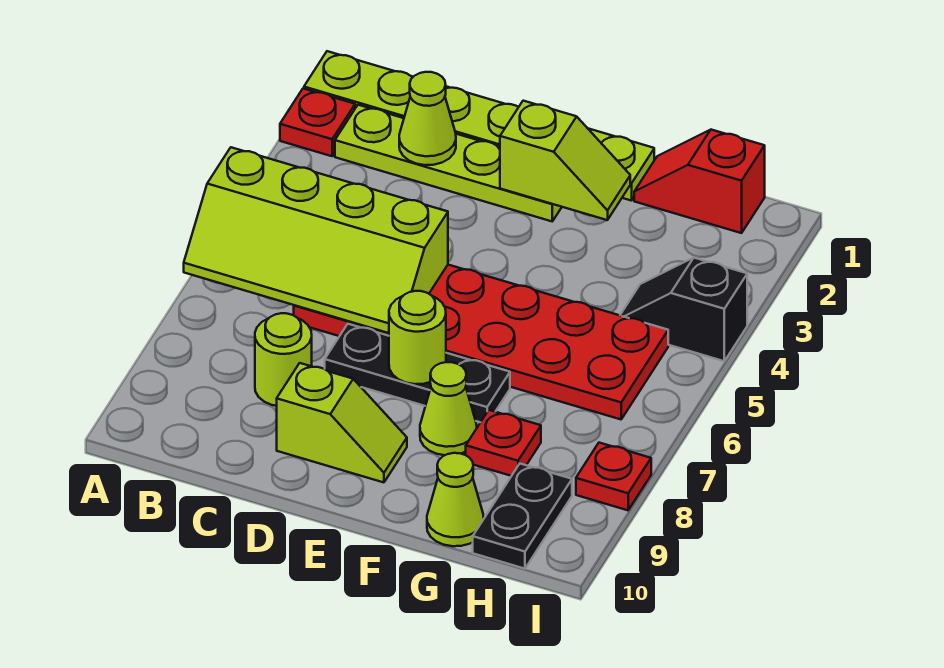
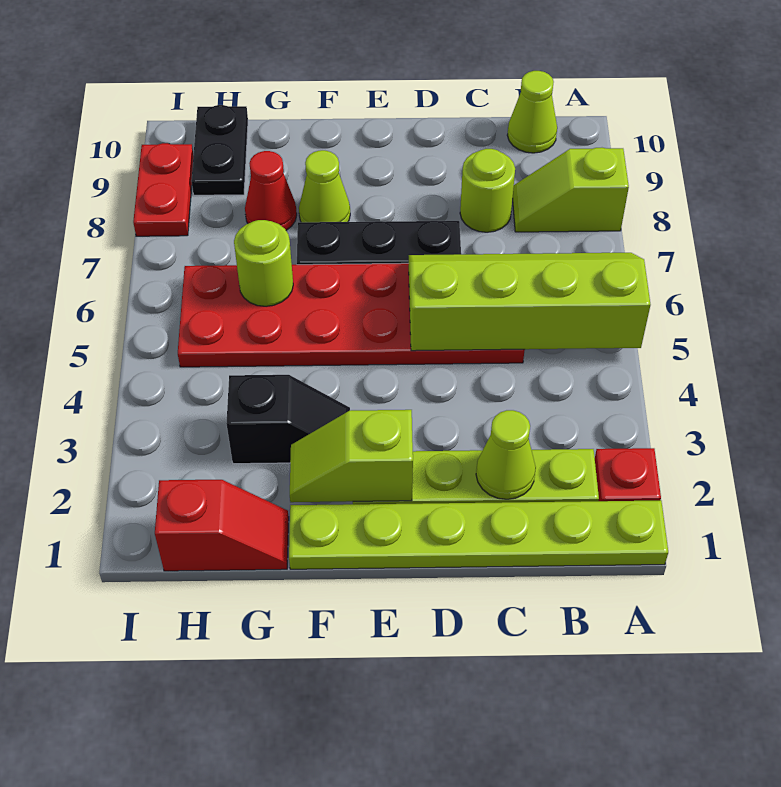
lime slope D9:E9 level 1 top D -> lime slope A8:B8 level 1 top A
lime round brick E7 level 2 -> lime round brick G6 level 2
red plate G8 level 1 -> red cone G8 level 1
lime cone G10 level 1 -> lime cone B10 level 1
black slope H4:I4 level 1 top I -> black slope F3:G3 level 1 top G
red plate I8 level 1 -> red plate I8:I9 level 1

